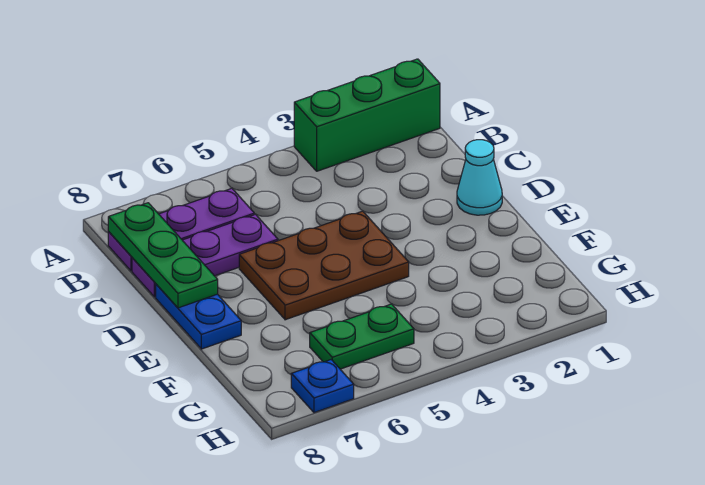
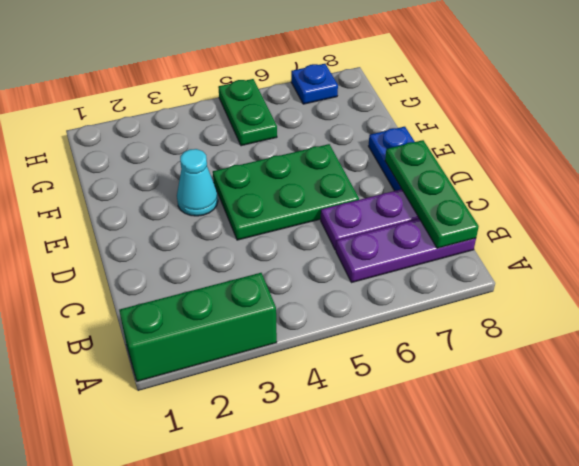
cyan cone D1 level 1 -> cyan cone E3 level 1
brown plate D4:E6 level 1 -> green plate D4:E6 level 1
green plate G5:G6 level 1 -> green plate G5:H5 level 1

